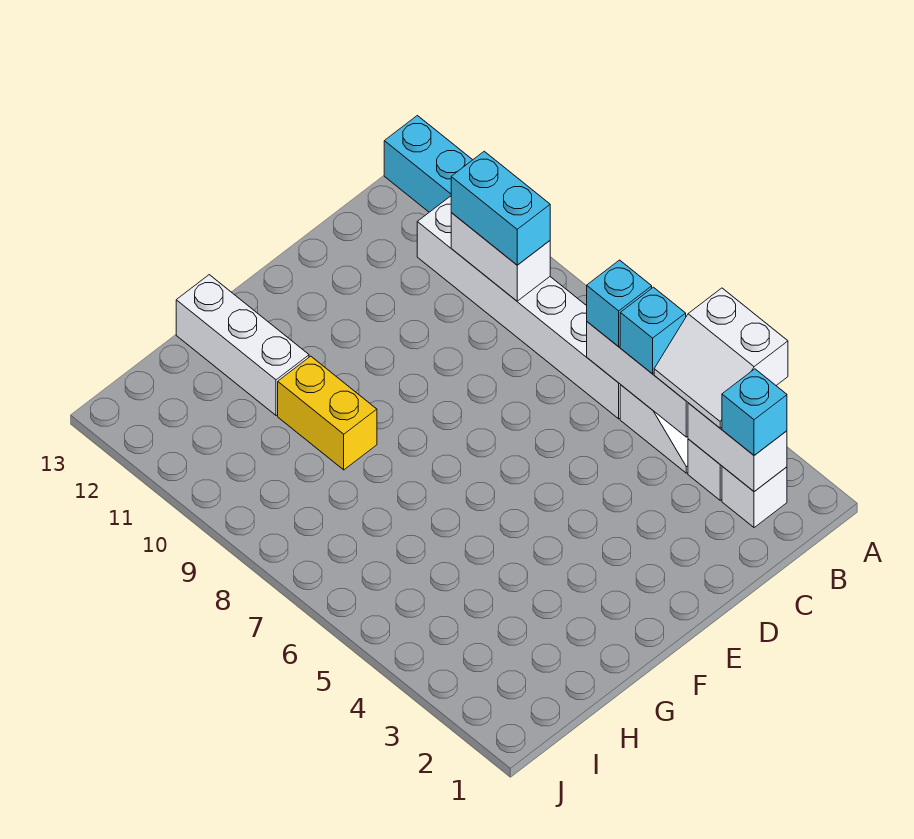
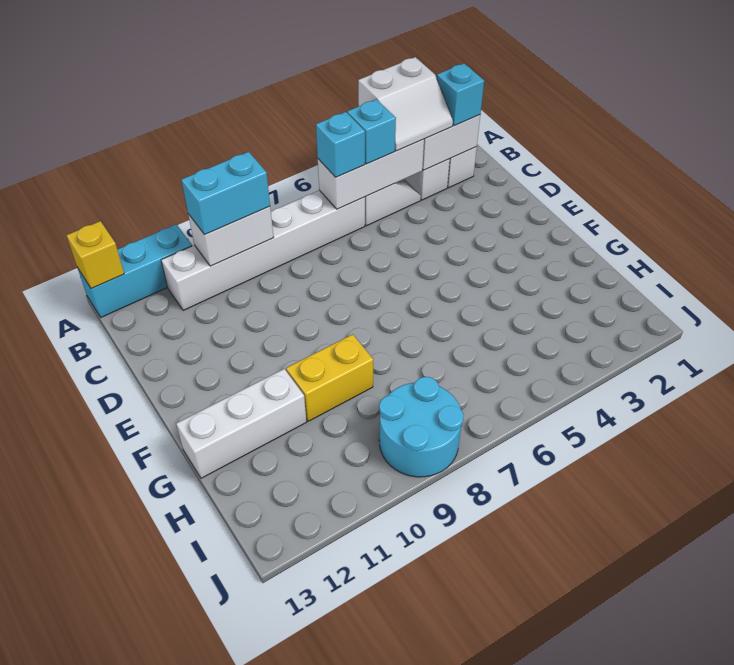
none -> yellow brick A13 level 2
none -> cyan round brick I8:J9 level 1

